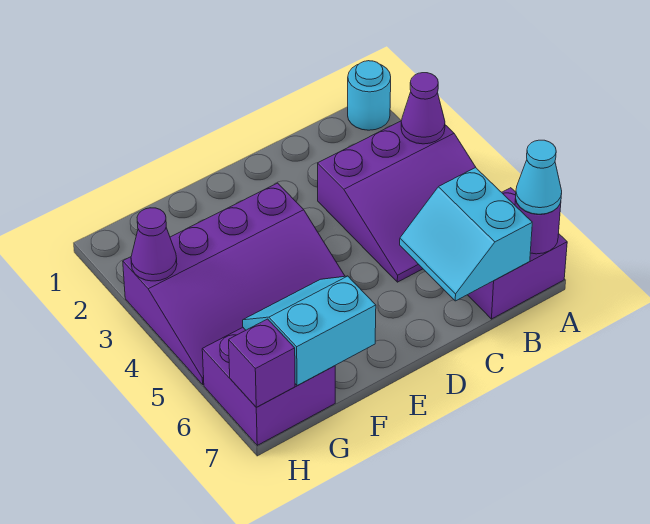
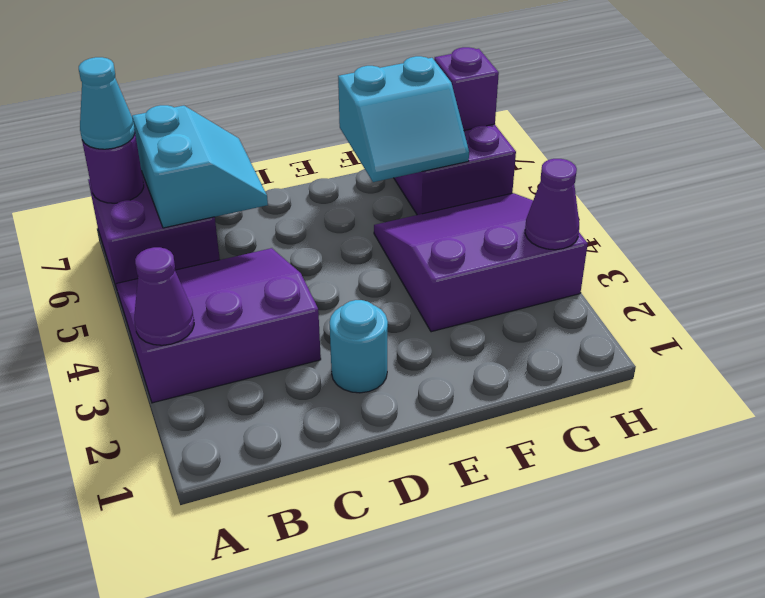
cyan round brick A1 level 1 -> cyan round brick D2 level 1
purple slope E3:H5 level 1 top 3 -> purple slope F3:H5 level 1 top 3

